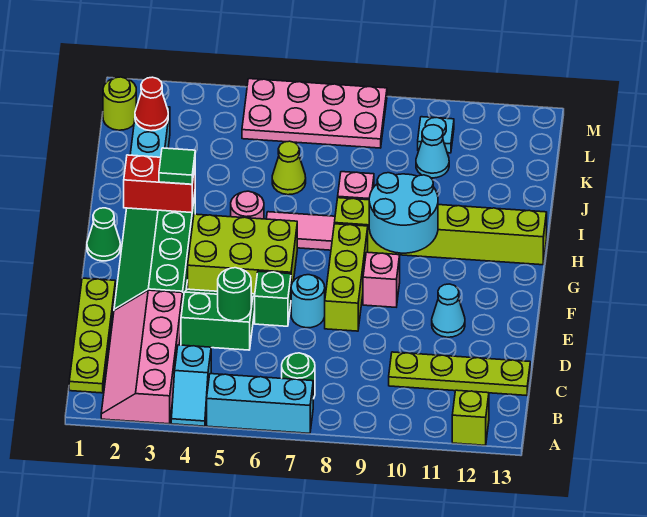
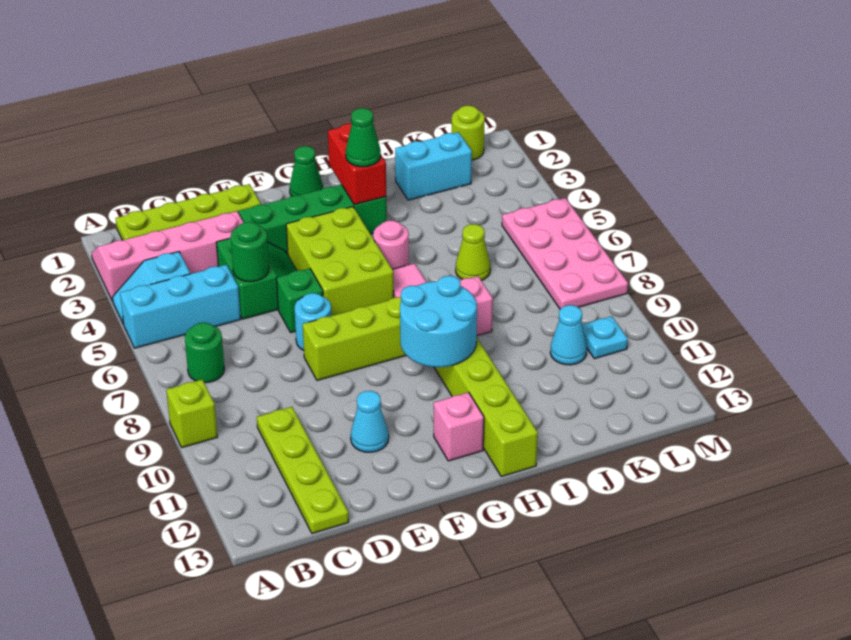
cyan brick A5:A7 level 1 -> cyan brick A5:C5 level 1
lime brick A12 level 1 -> lime brick A9 level 1
pink brick F9 level 1 -> pink brick G12 level 1
green tile H3 level 3 -> green cone H3 level 3
red cone K2 level 2 -> none

